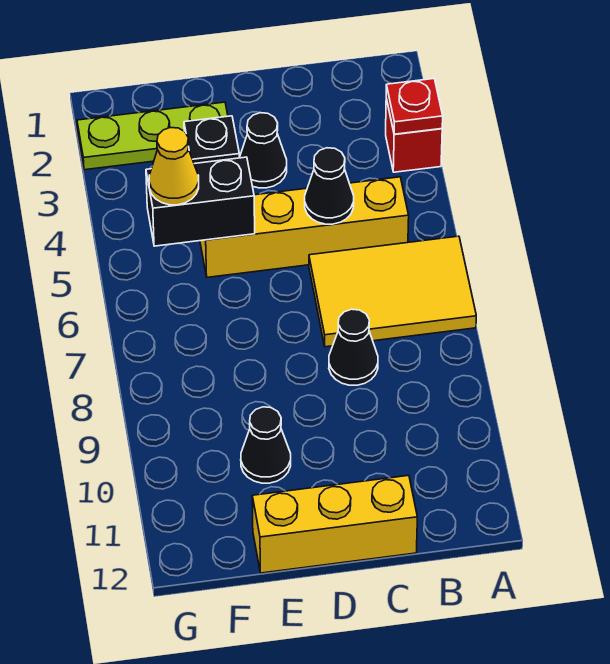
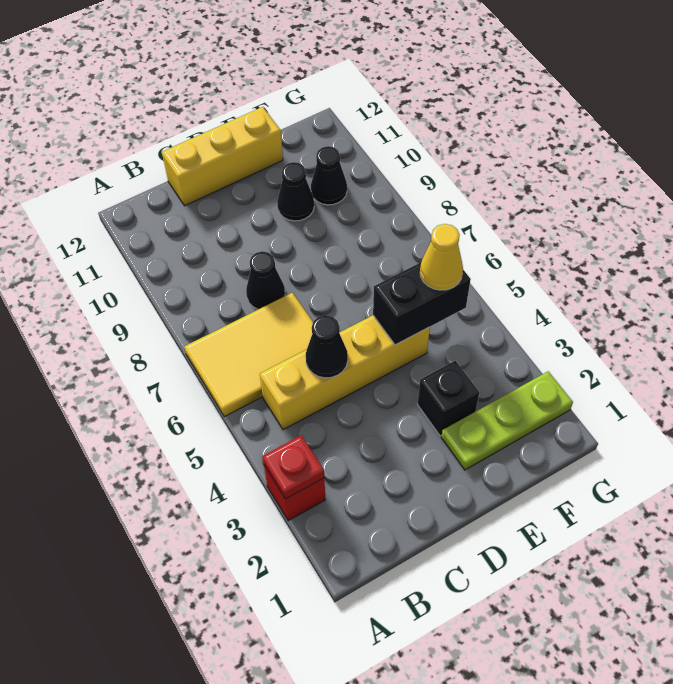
black cone D3 level 1 -> black cone F10 level 1

